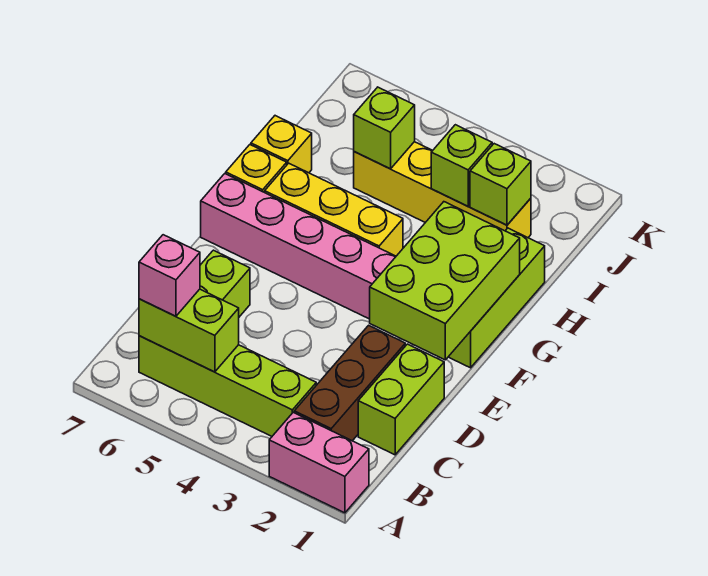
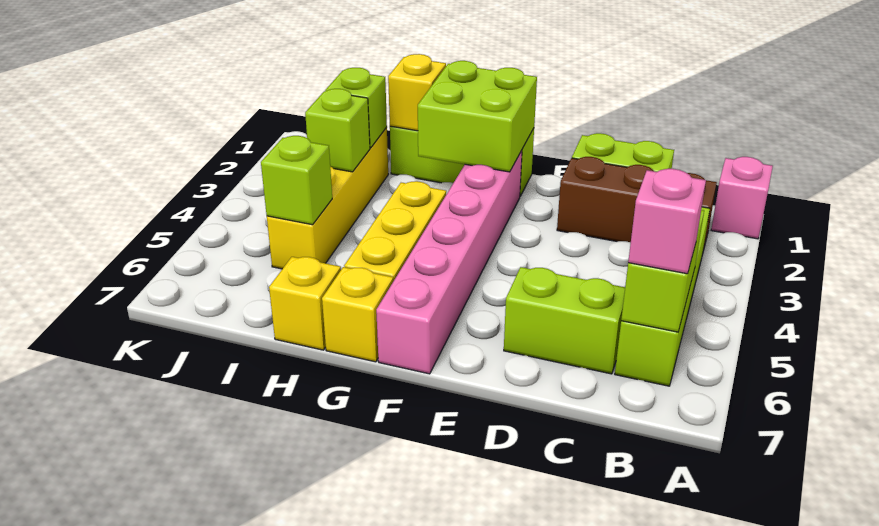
pink brick A1:A2 level 1 -> pink brick A1 level 1
lime brick E1:G2 level 2 -> lime brick F1:G2 level 2
none -> yellow brick H1 level 2

